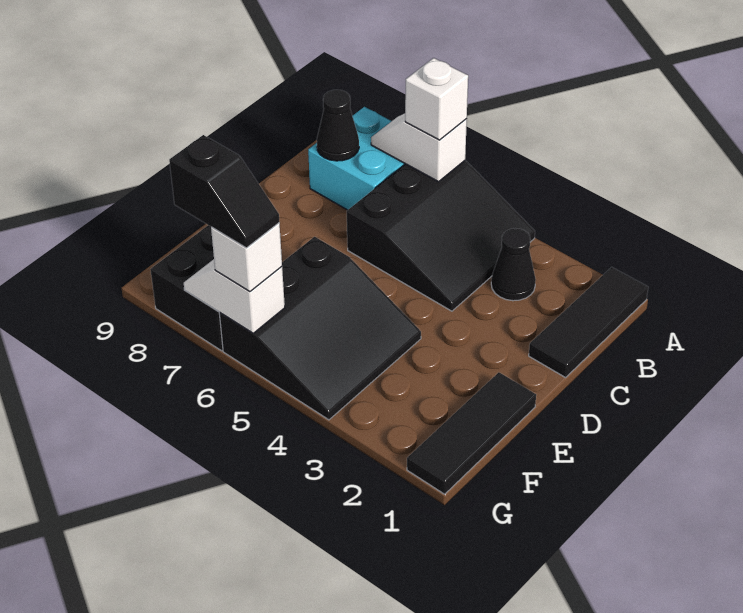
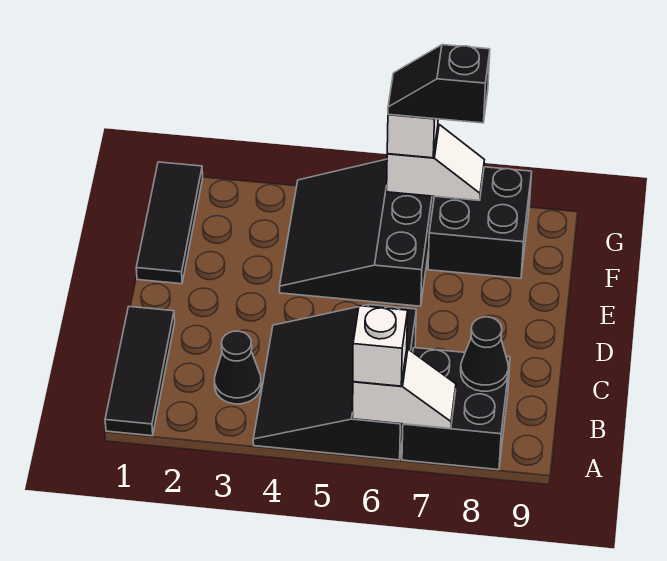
cyan brick A7:B8 level 1 -> black brick A7:B8 level 1

